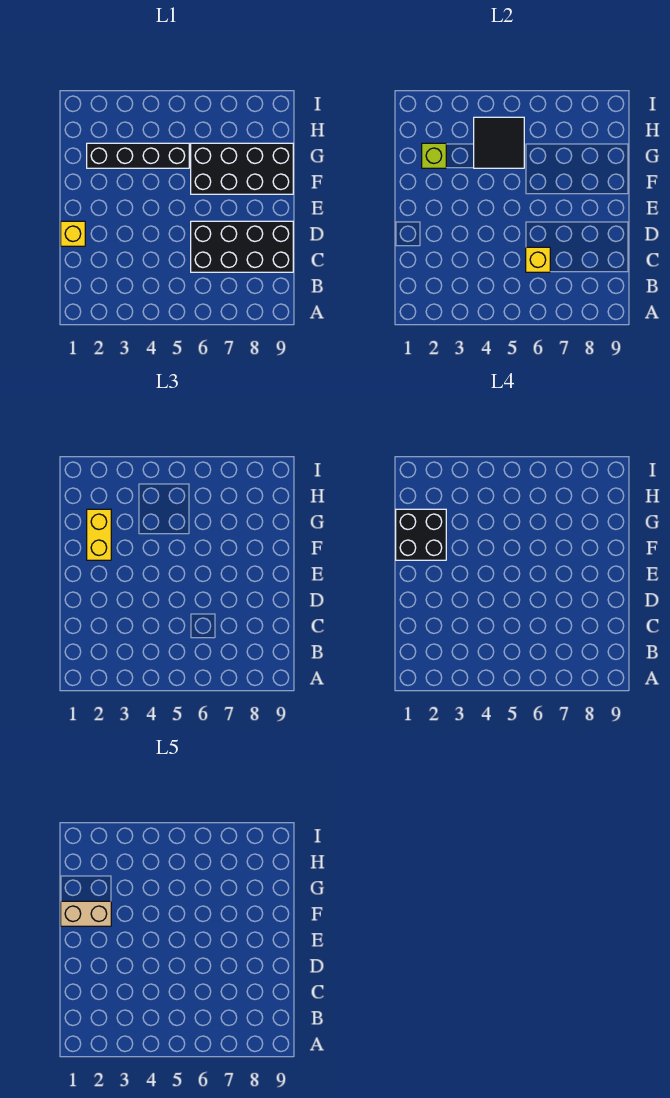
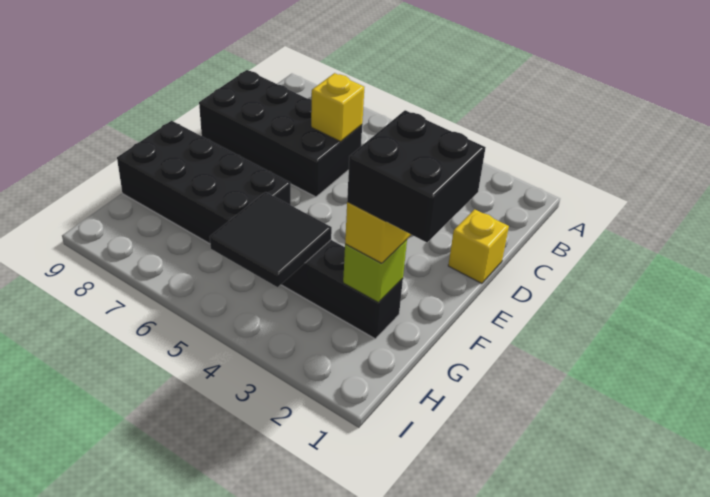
tan brick F1:F2 level 5 -> none

